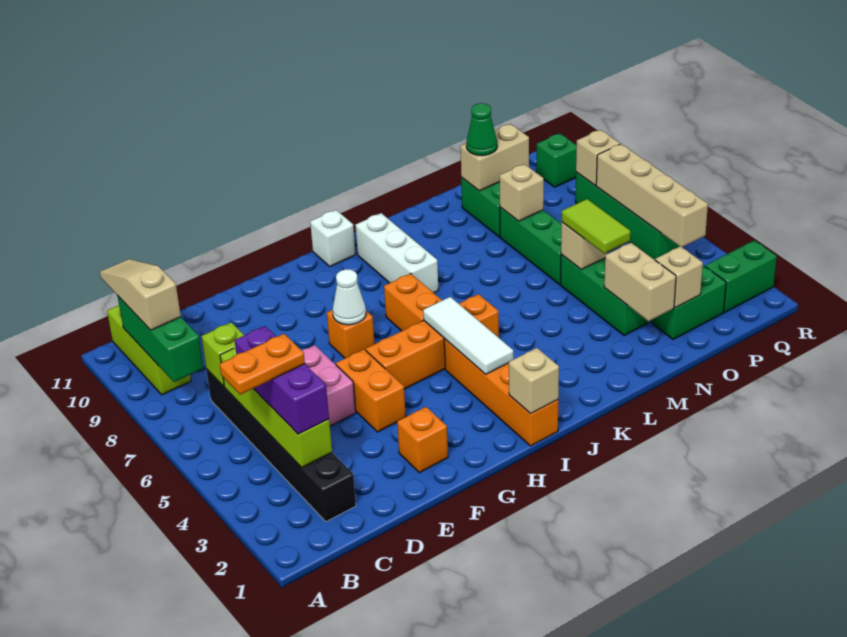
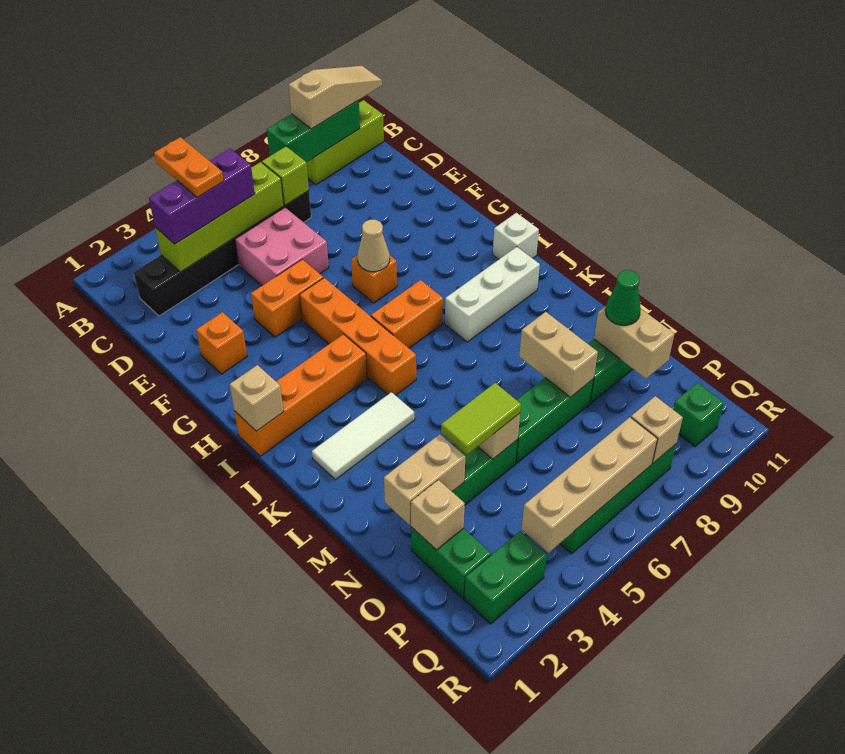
white cone G7 level 2 -> tan cone G7 level 2
white tile I3:I5 level 2 -> white tile K2:K4 level 1
tan brick N8 level 2 -> tan brick M8:N8 level 2
green brick Q2:R2 level 1 -> green brick Q2:Q3 level 1

